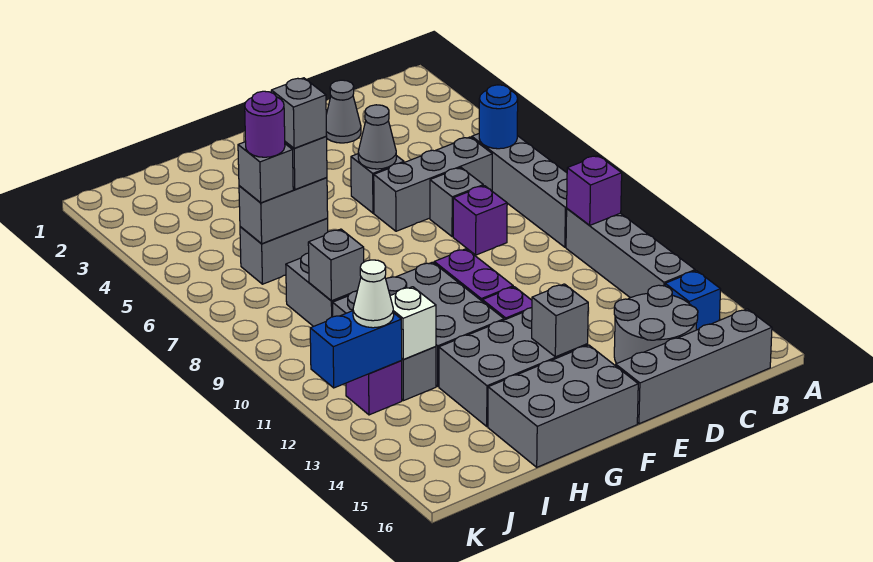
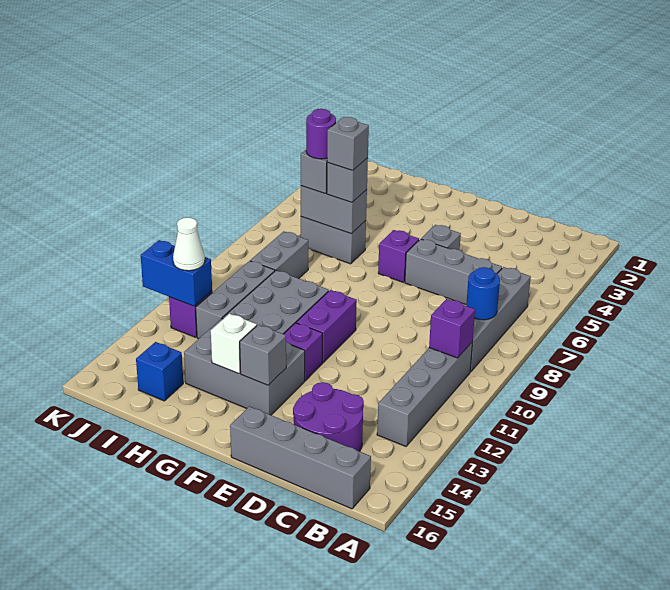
blue round brick B6 level 2 -> blue round brick B8 level 2
blue brick B14 level 1 -> blue brick I15 level 1
grey round brick C14:D15 level 1 -> purple round brick C14:D15 level 1
grey cone D2 level 1 -> none
grey brick D7 level 1 -> none
purple brick D8 level 1 -> purple brick F6 level 1
grey cone E5 level 2 -> none
grey brick F15:H16 level 1 -> none
grey brick I9 level 2 -> none
white brick I12 level 2 -> white brick G14 level 2

